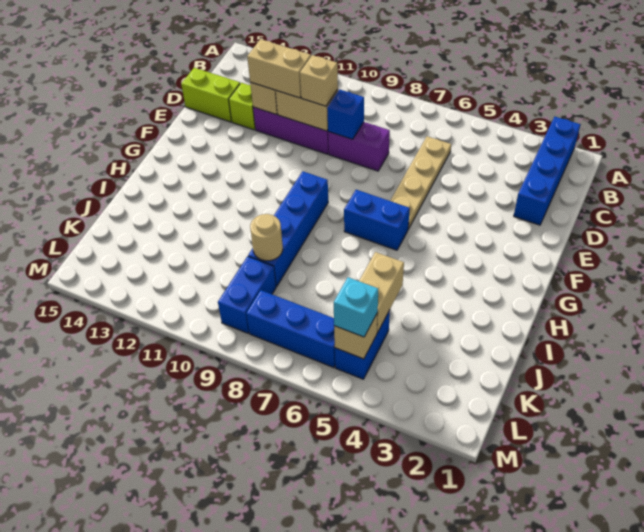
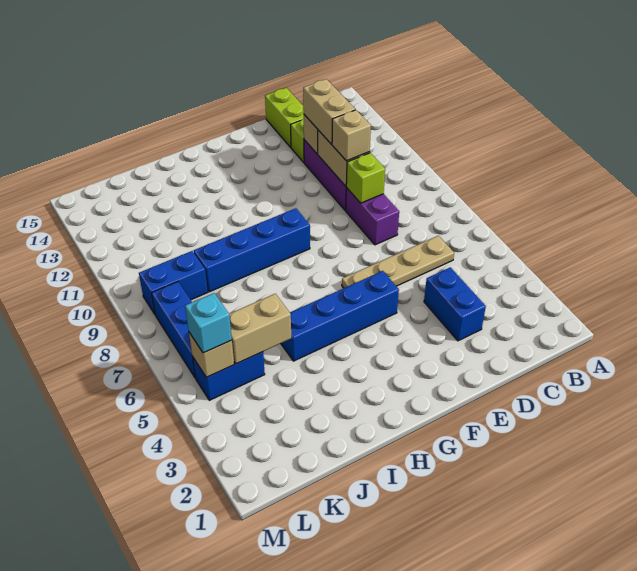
blue brick A2:D2 level 1 -> blue brick F5:I5 level 1
blue brick D9 level 2 -> lime brick D9 level 2
blue brick G6:G7 level 1 -> blue brick D3:D4 level 1
tan round brick J9 level 2 -> none

